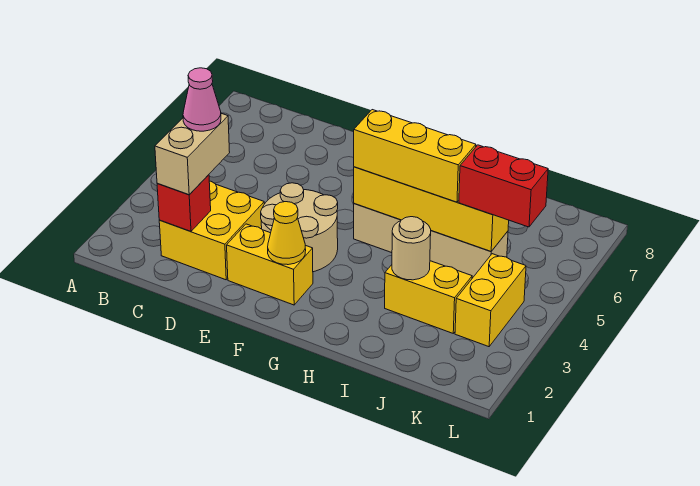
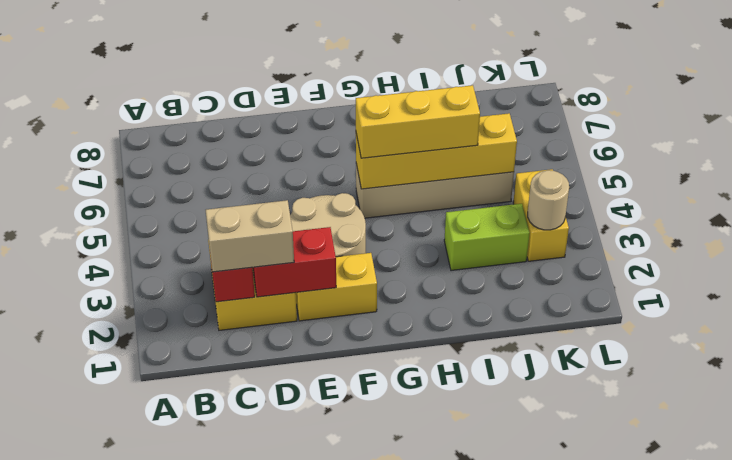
tan brick C2:C3 level 3 -> tan brick C2:D2 level 3
pink cone C3 level 4 -> none
yellow cone F2 level 2 -> none
yellow brick I3:J3 level 1 -> lime brick I3:J3 level 1
tan round brick I3 level 2 -> tan round brick K3 level 2
red brick J5:K5 level 3 -> red brick D2:E2 level 2

